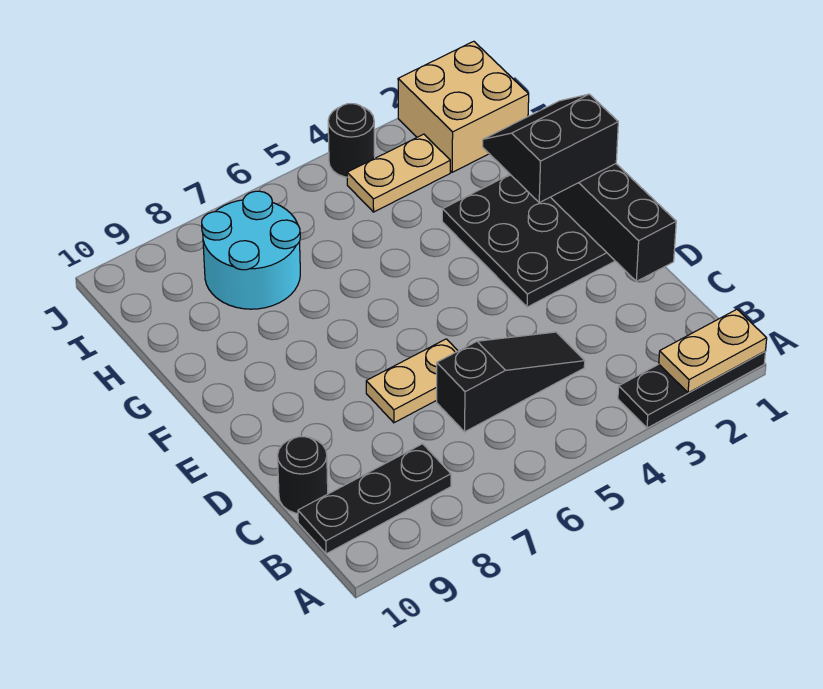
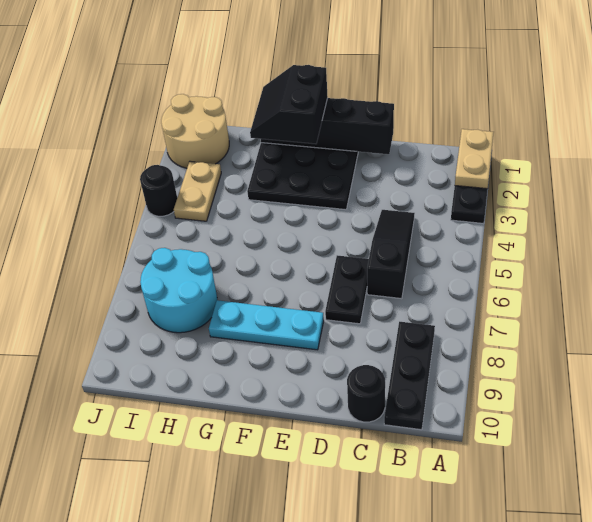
tan plate D6:D7 level 1 -> black plate D6:D7 level 1
none -> cyan plate E8:G8 level 1
tan brick I1:J2 level 1 -> tan round brick I1:J2 level 1

